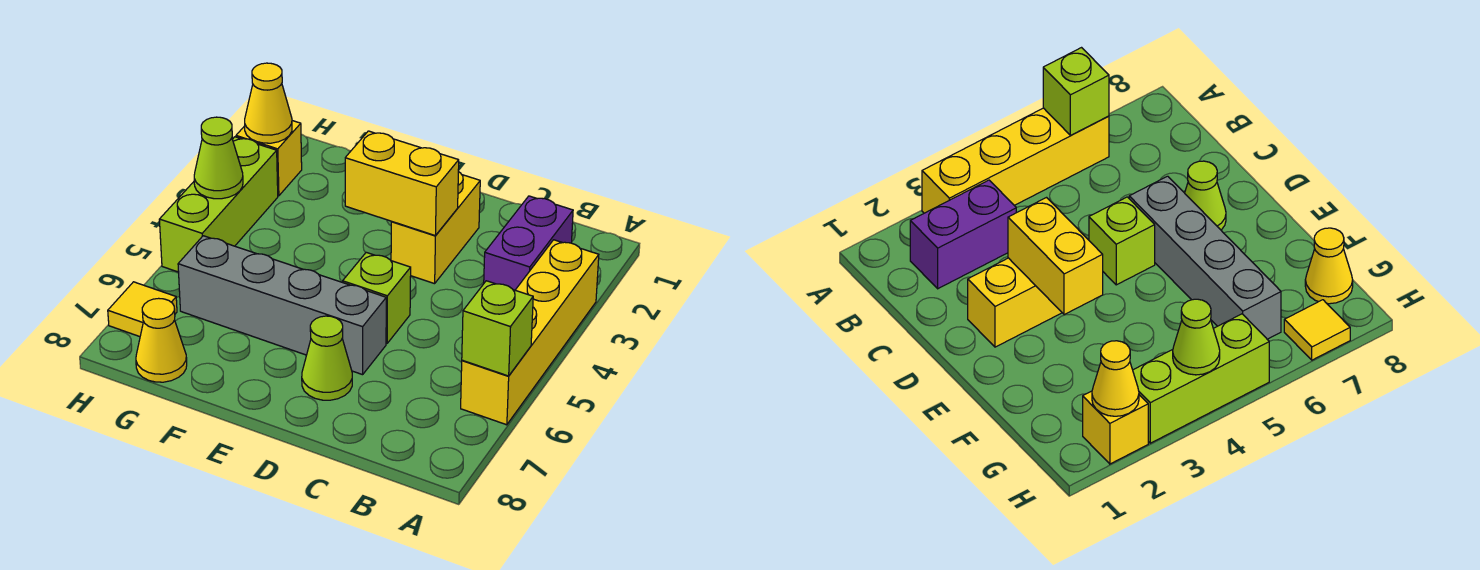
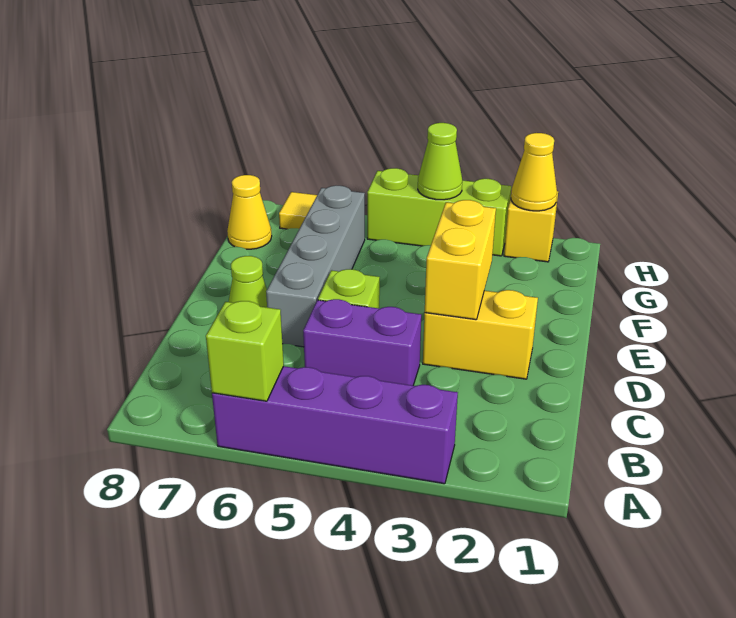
yellow brick A3:A6 level 1 -> purple brick A3:A6 level 1
purple brick B2:B3 level 1 -> purple brick C4:C5 level 1

